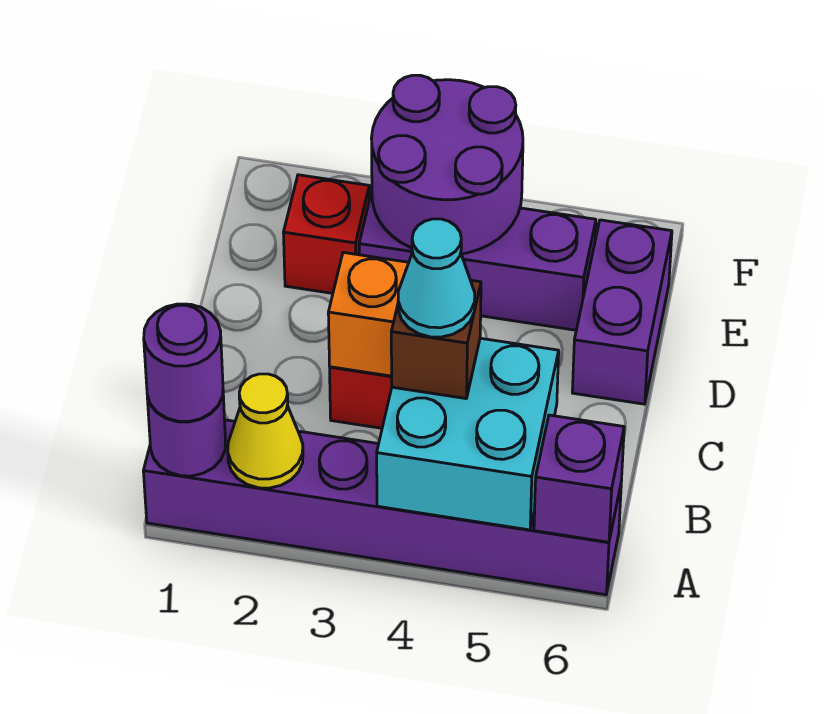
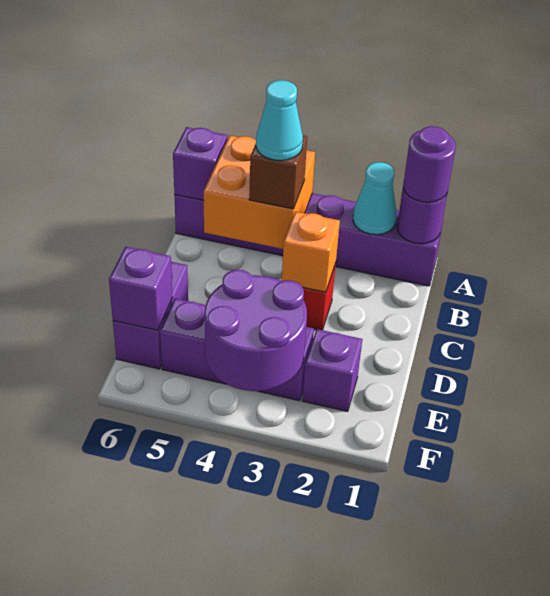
yellow cone A2 level 2 -> cyan cone A2 level 2
cyan brick A4:B5 level 2 -> orange brick A4:B5 level 2
red brick E2 level 1 -> purple brick E2 level 1
none -> purple brick E6 level 2

